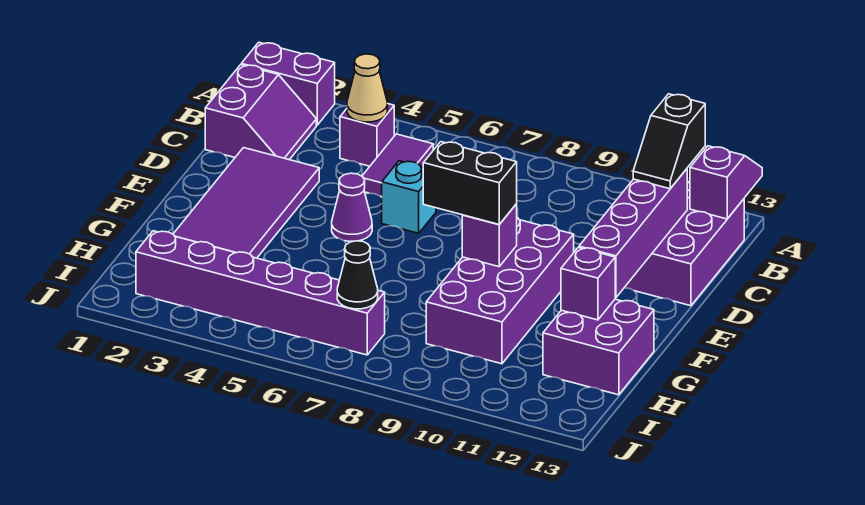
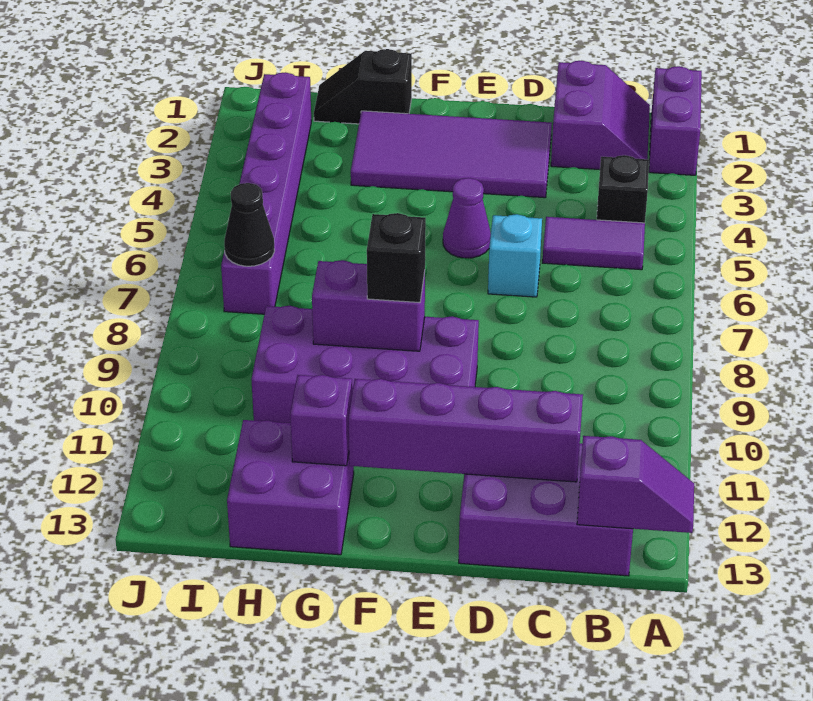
purple slope B1:C2 level 1 top 1 -> purple slope B1:C2 level 1 top C
purple brick B4 level 1 -> black brick B4 level 1
tan cone B4 level 2 -> none
black slope B12:C12 level 3 top B -> black slope G1:H1 level 1 top G
black brick F8:F9 level 3 -> black brick F9 level 3
purple brick F9 level 2 -> purple brick F9:G9 level 2

